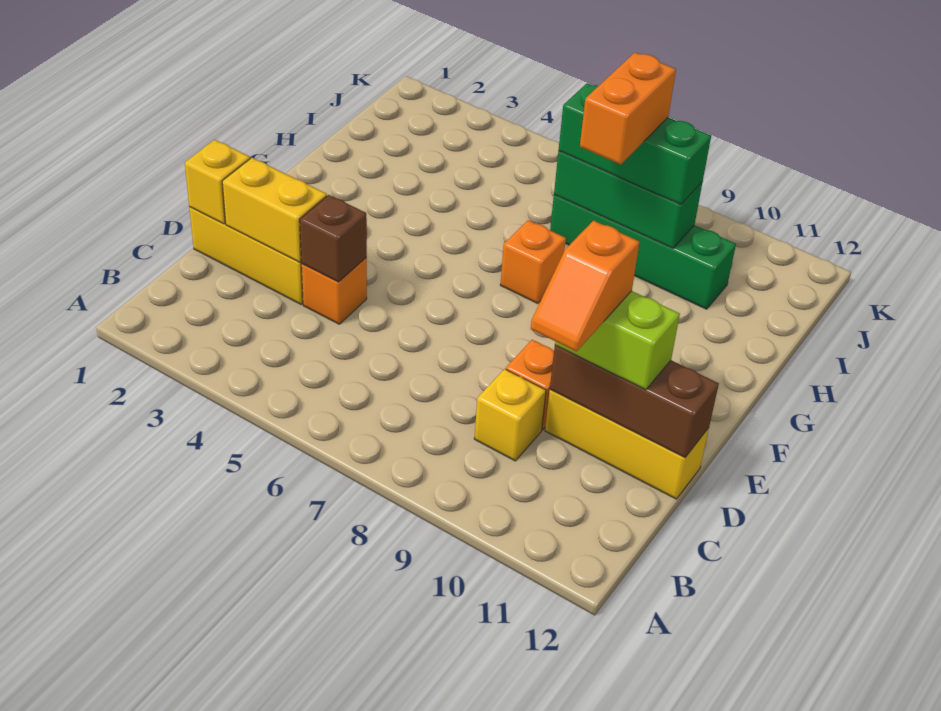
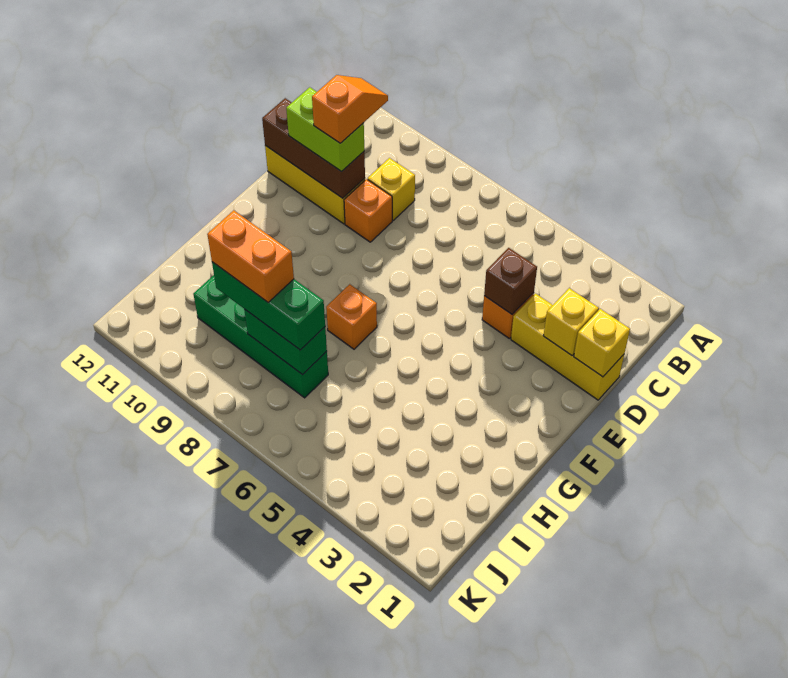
yellow brick D2:D3 level 2 -> yellow brick D2 level 2
orange brick H8:I8 level 4 -> orange brick I8:I9 level 4
green brick I7:I9 level 2 -> green brick I7:I8 level 2

